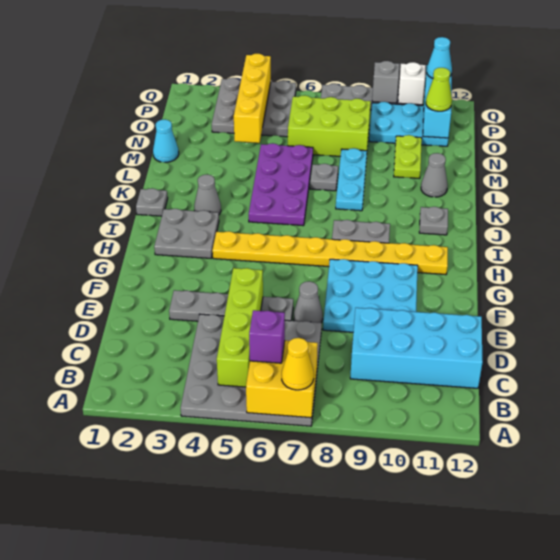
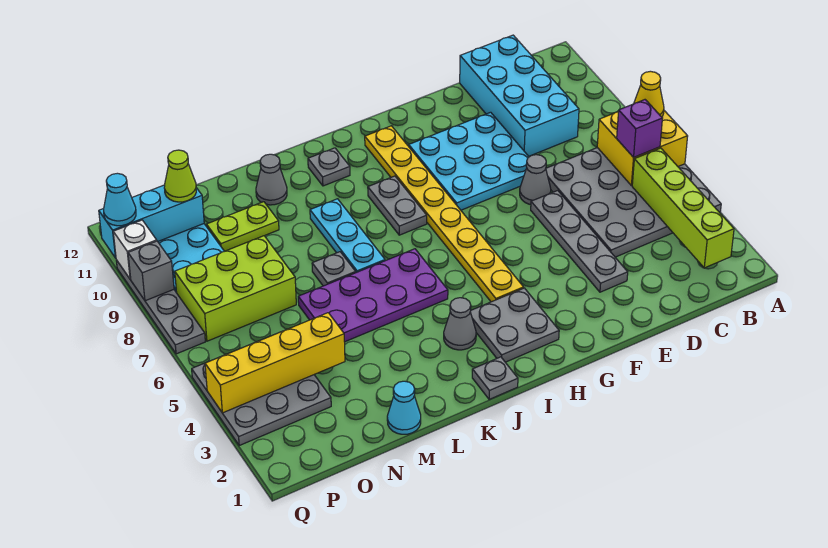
lime brick B5:E5 level 2 -> lime brick B2:B5 level 2
cyan plate K8:M8 level 1 -> cyan plate K7:K9 level 1
lime brick N6:O8 level 1 -> lime brick N7:P8 level 1

